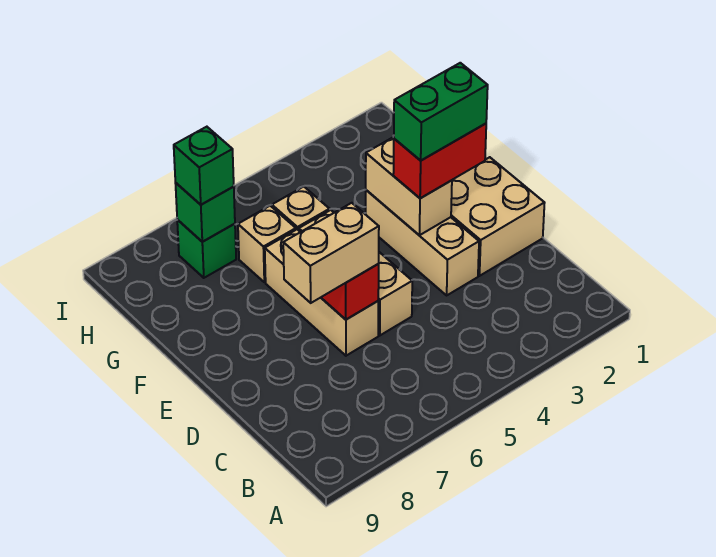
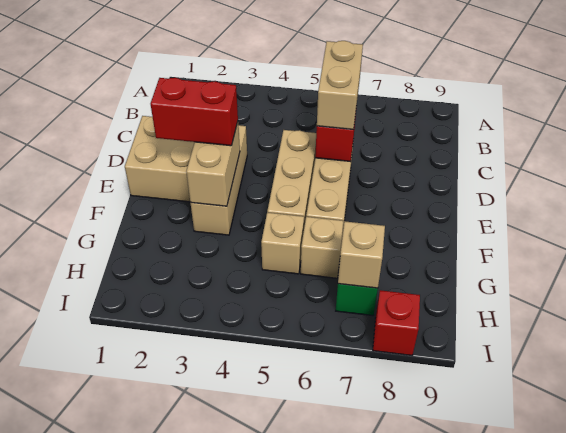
tan brick D6:D7 level 3 -> tan brick C6:D6 level 3
green brick E2:E3 level 4 -> none
green brick H7 level 2 -> tan brick H7 level 2
green brick H7 level 3 -> none
none -> red brick I8 level 1

